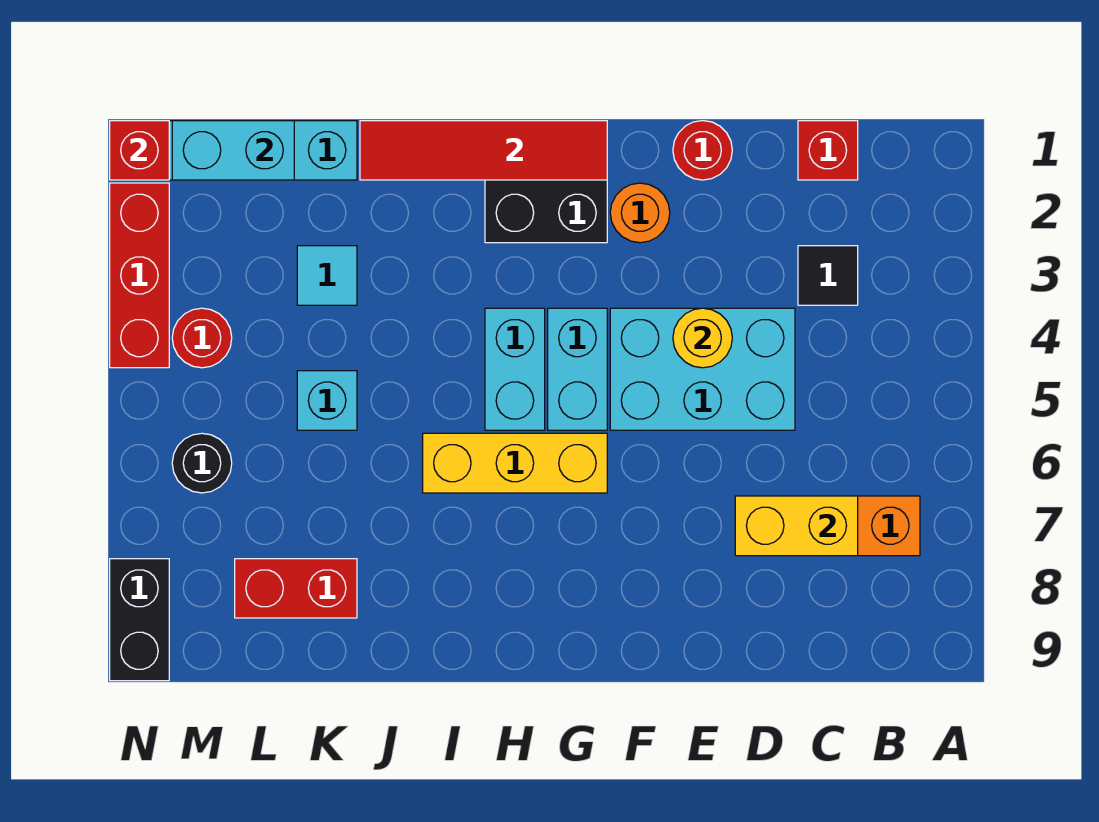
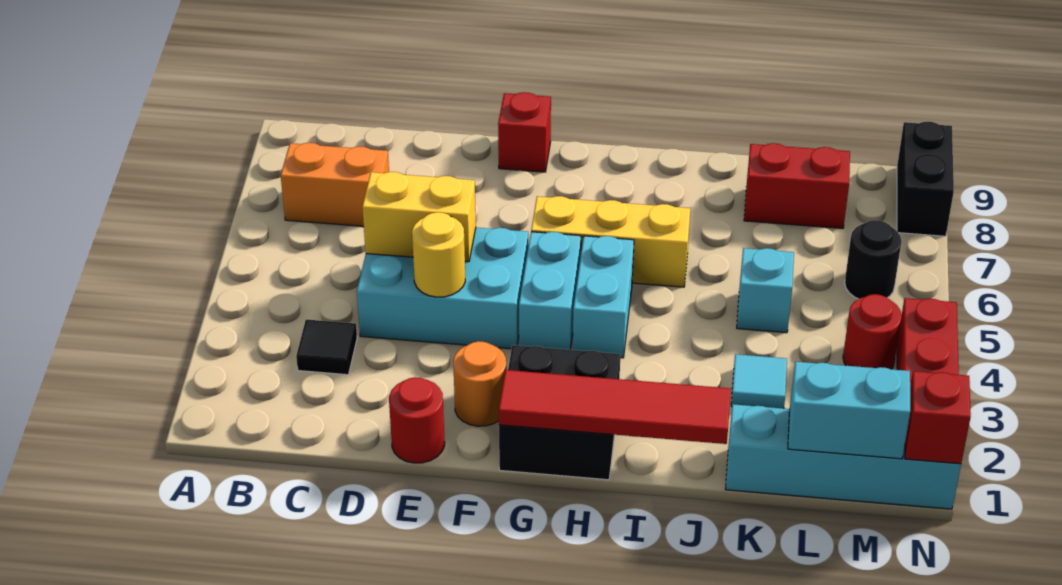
red brick C1 level 1 -> red brick F9 level 1
yellow brick C7:D7 level 2 -> yellow brick D5:E5 level 2

